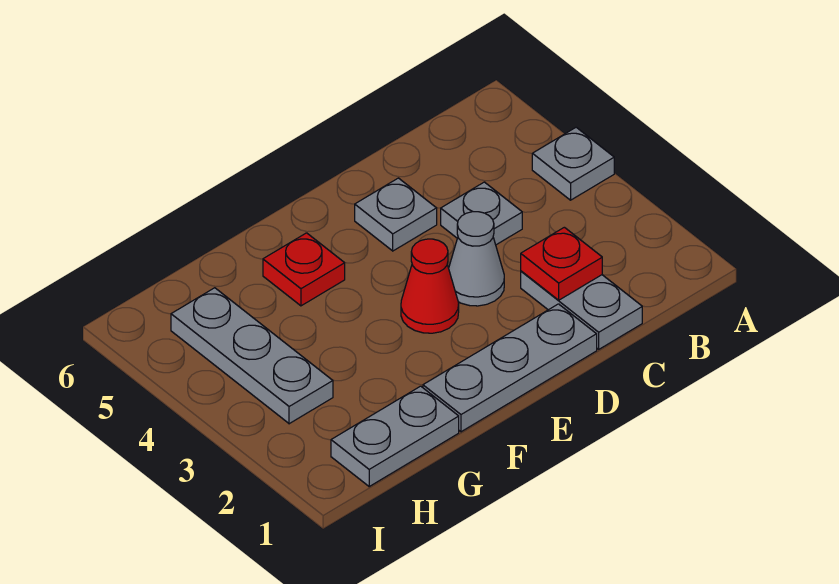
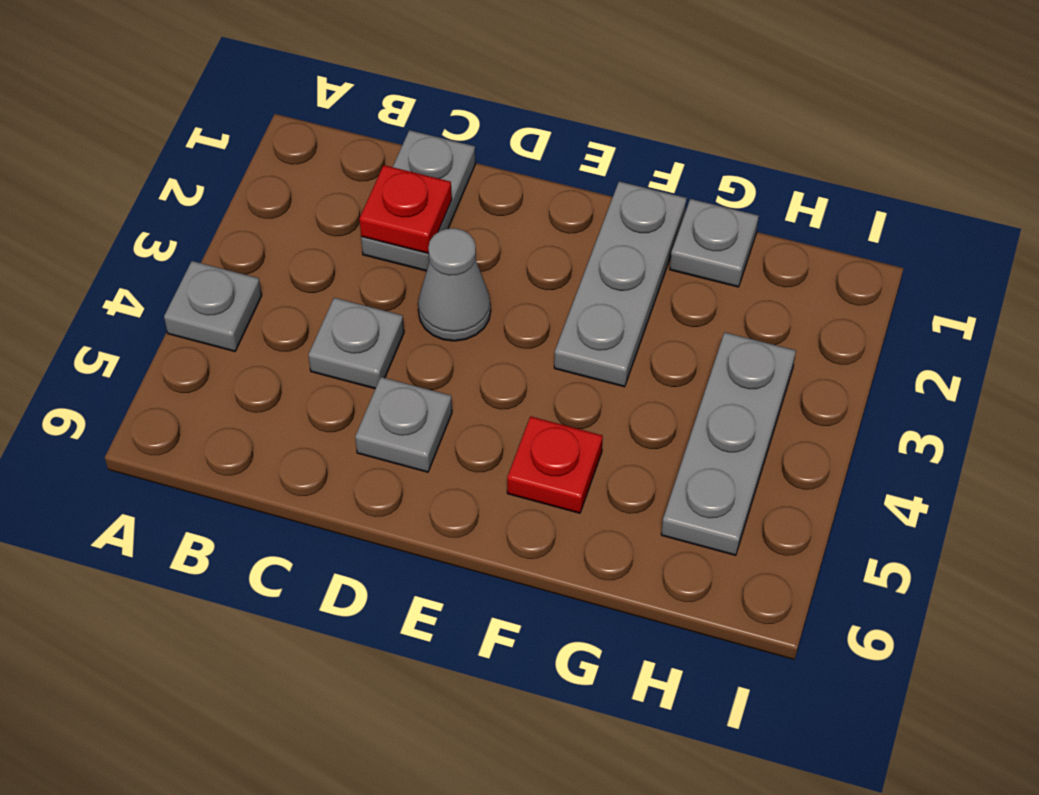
grey plate D1:F1 level 1 -> grey plate F1:F3 level 1
red cone E3 level 1 -> none
grey plate G1:H1 level 1 -> grey plate G1 level 1

